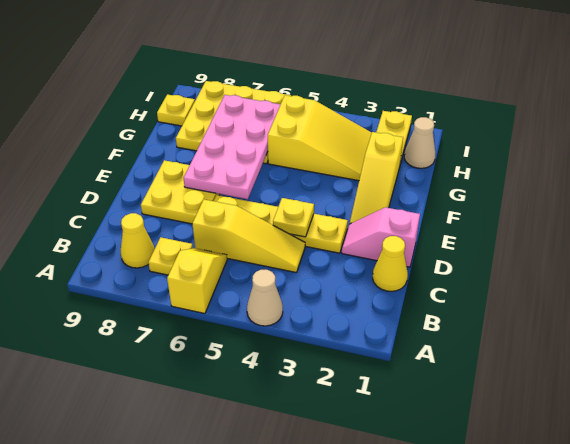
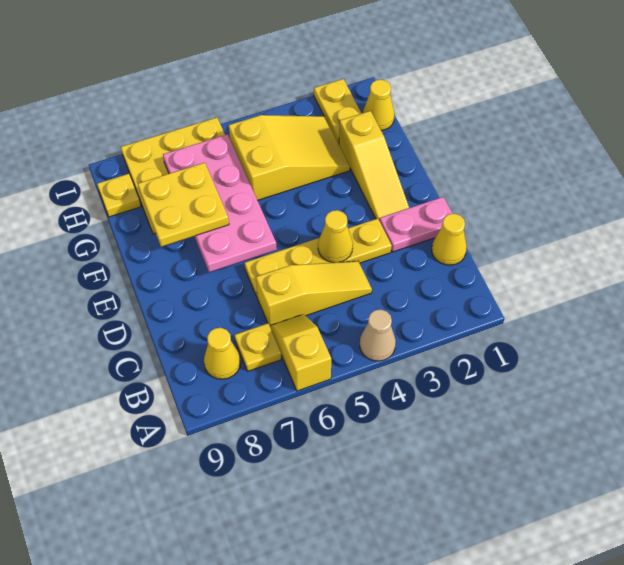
pink slope D1:D2 level 1 top 1 -> pink plate D1:D2 level 1
yellow plate D4 level 2 -> yellow cone D4 level 2
yellow plate D7:E8 level 1 -> yellow plate F7:G8 level 3
tan cone H1 level 1 -> yellow cone H1 level 1

